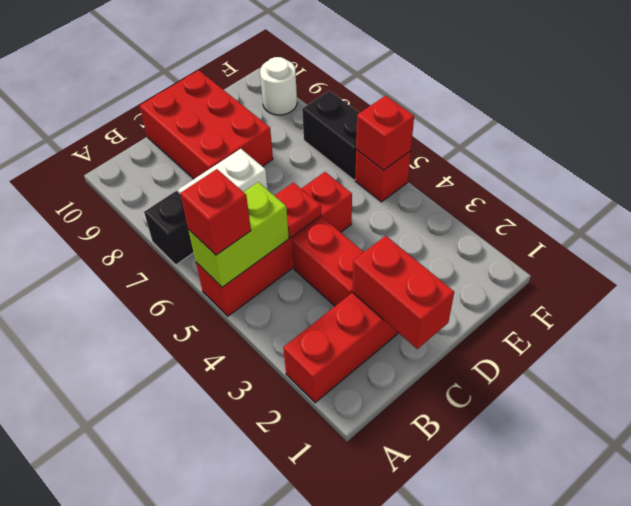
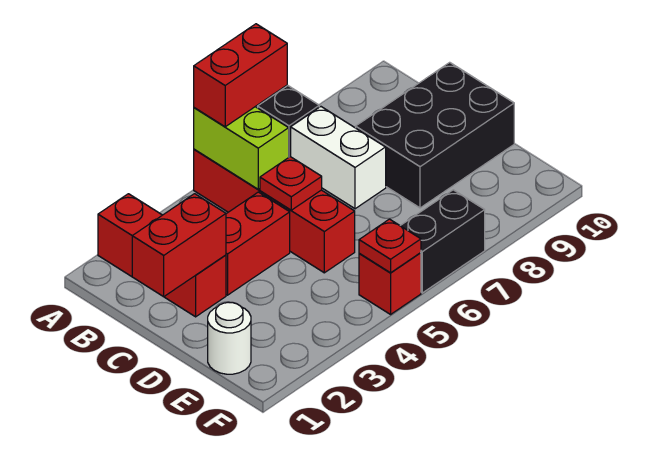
red brick A5 level 3 -> red brick A5:A6 level 3
red brick C8:D10 level 1 -> black brick C8:D10 level 1
red brick F5 level 2 -> red plate F5 level 2
white round brick F9 level 1 -> white round brick E1 level 1

